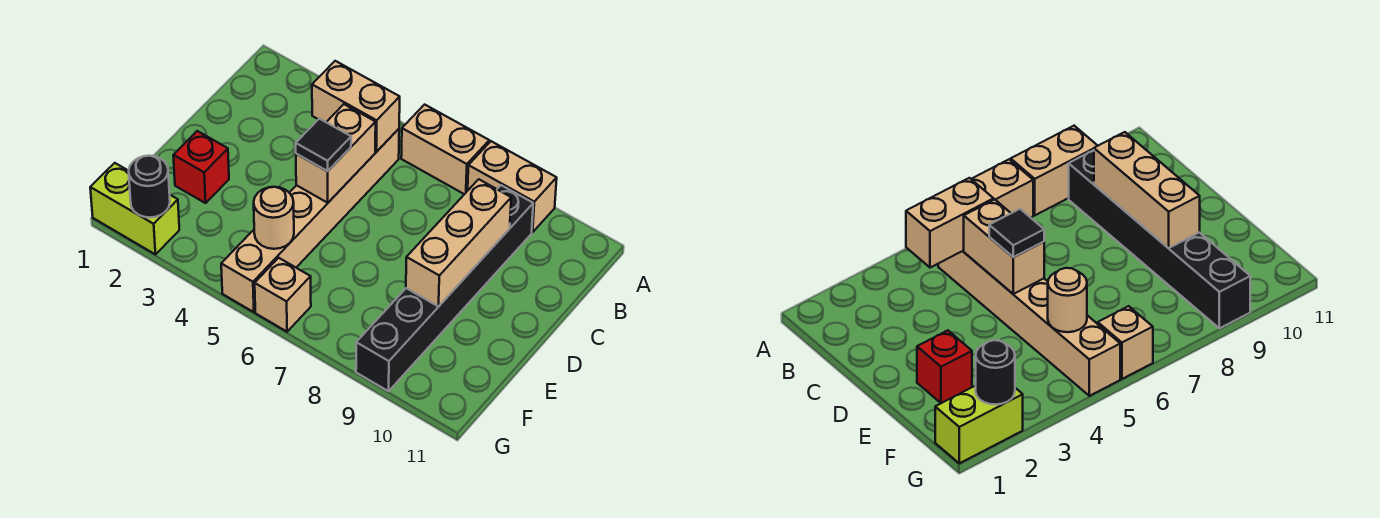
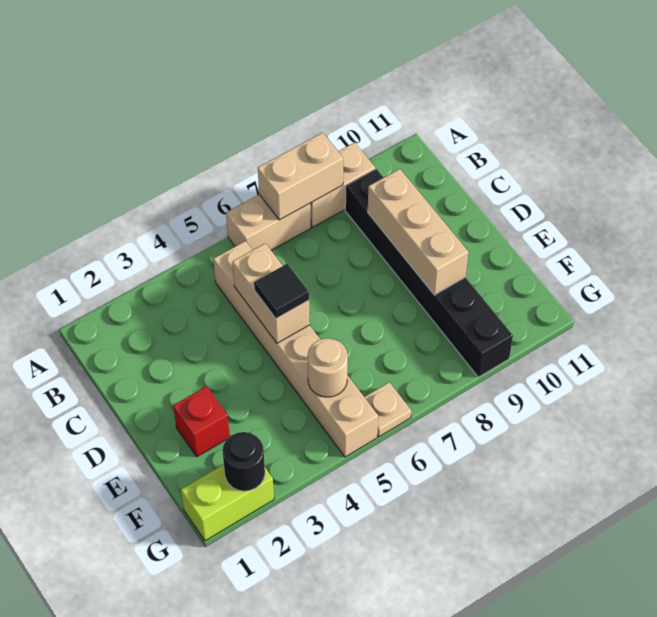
tan brick B4:B5 level 2 -> tan brick A7:A8 level 2
tan brick G6 level 1 -> tan plate G6 level 1

